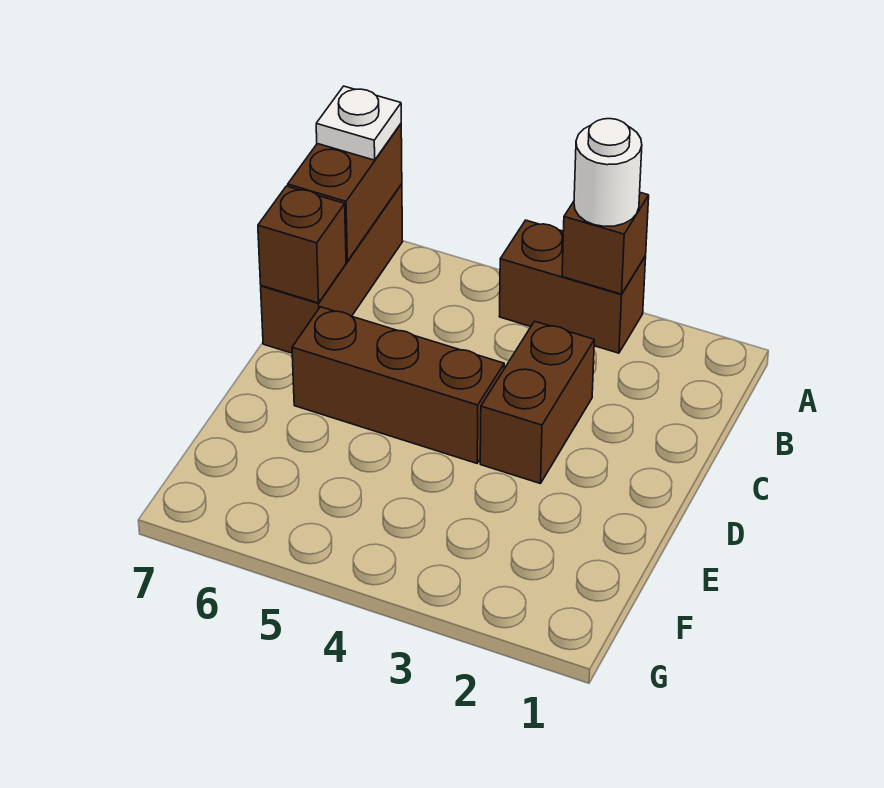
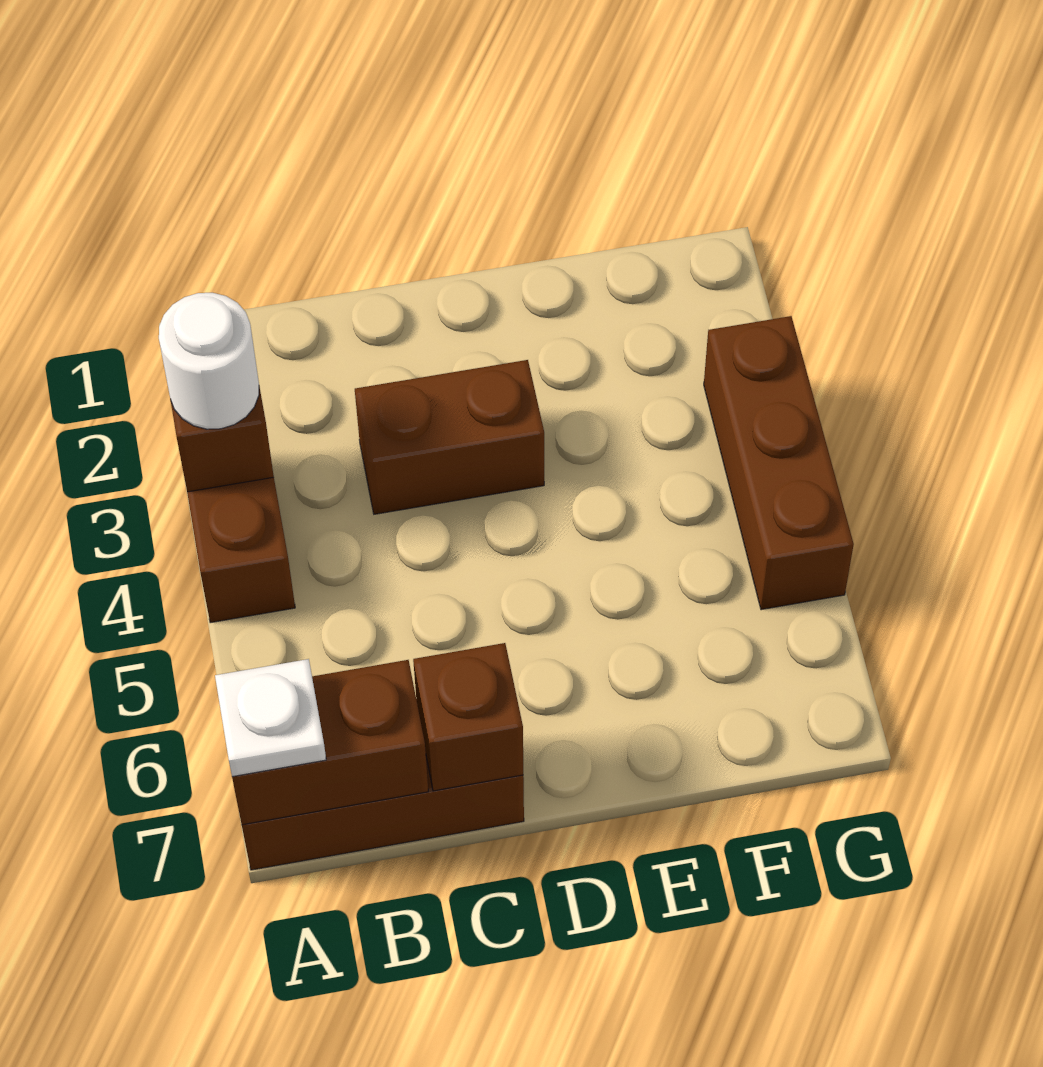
brown brick D4:D6 level 1 -> brown brick G3:G5 level 1

